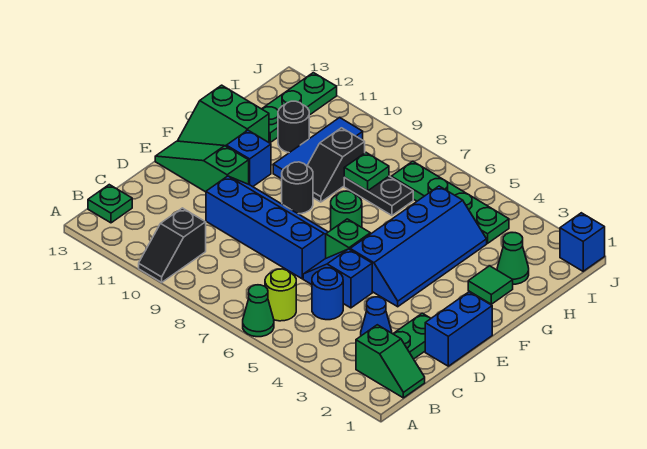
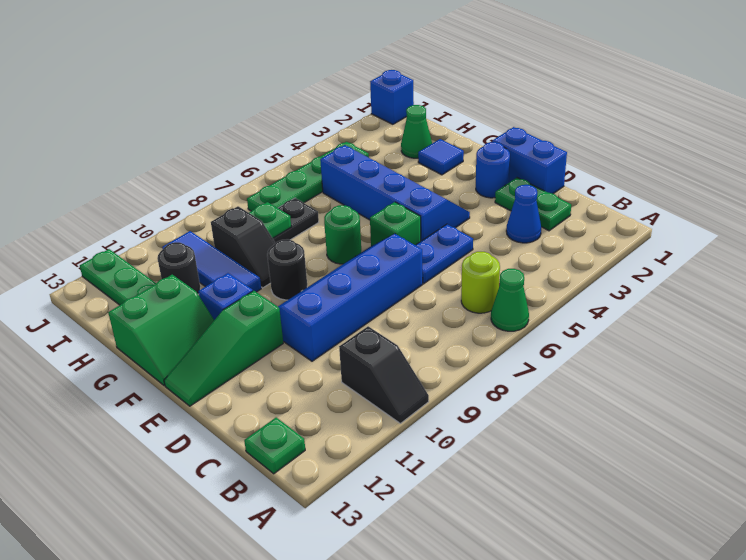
green slope B1:B2 level 1 top 2 -> none
blue round brick C5 level 1 -> blue round brick E2 level 1
blue slope D5:D6 level 1 top 5 -> blue plate D5:D6 level 1
green tile G2 level 1 -> blue tile G2 level 1

